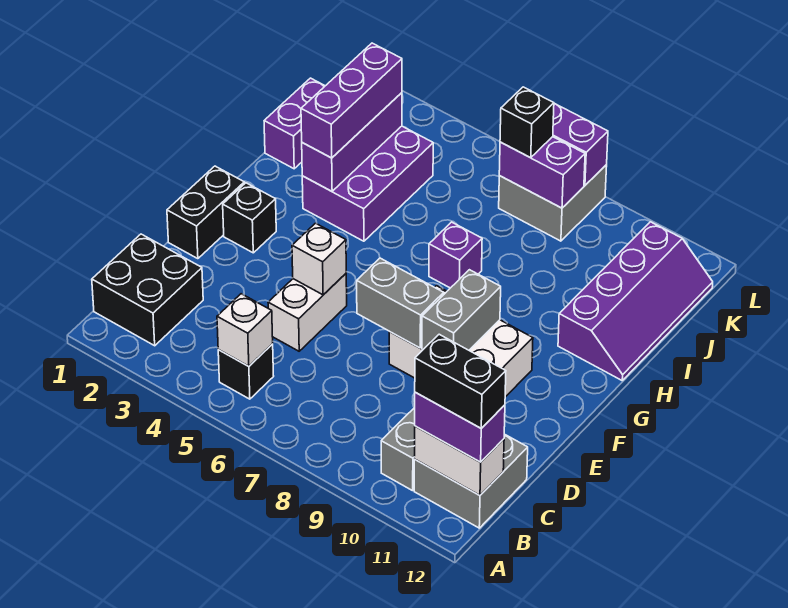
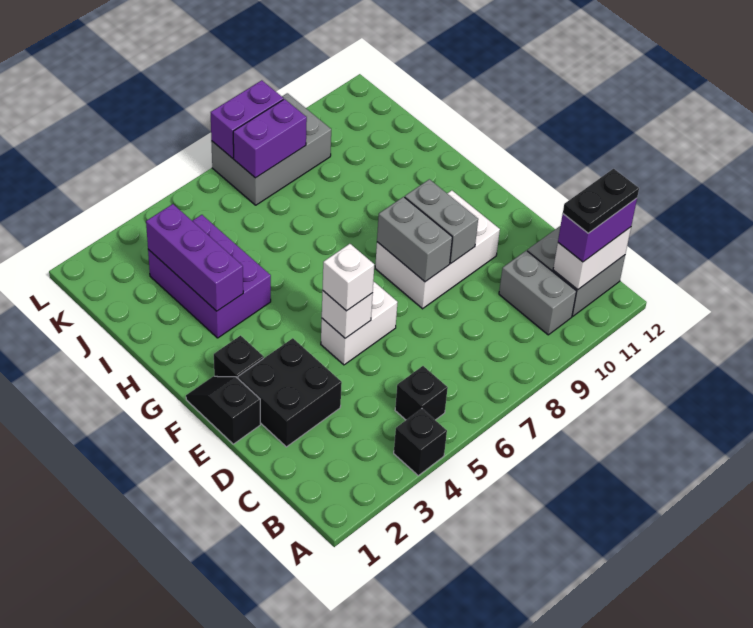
black brick B1:C2 level 1 -> black brick D2:E3 level 1
white brick B5 level 2 -> white brick E5 level 3
black brick B11:B12 level 4 -> black plate B11:B12 level 4
white brick D5:E5 level 1 -> white brick E5:E6 level 1
black brick E1:F1 level 1 -> black slope E1:F1 level 1 top E
grey brick E7:E8 level 2 -> grey brick E8:F8 level 2
purple brick H3:J3 level 3 -> none
purple brick H7 level 1 -> none
purple slope H11:K12 level 1 top 11 -> none
purple brick I1:J1 level 1 -> none
grey brick K7:L8 level 1 -> grey brick K7:L9 level 1
black brick K7 level 3 -> black brick A4 level 1

